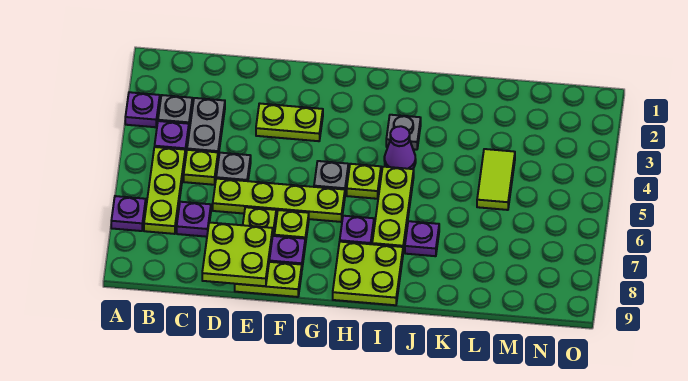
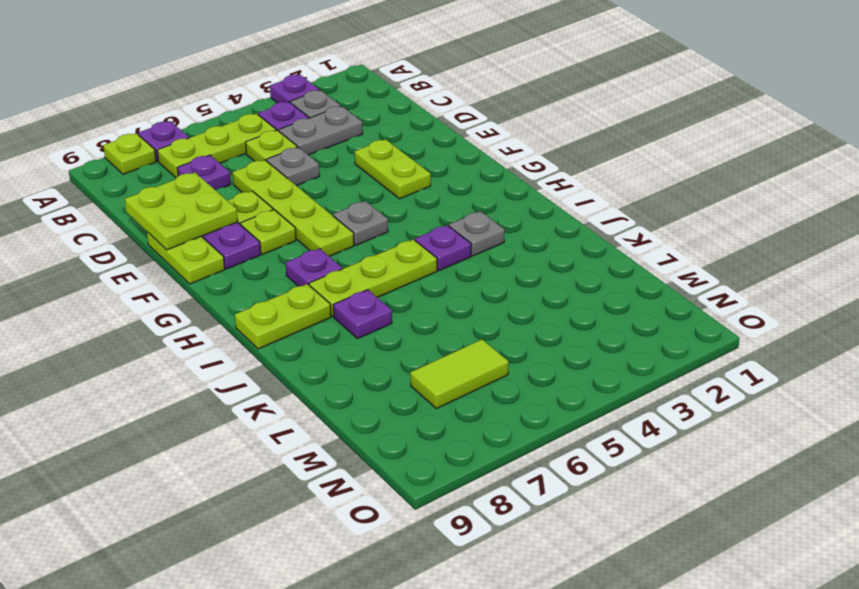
lime plate H5 level 1 -> lime plate A8 level 1
lime plate H8:I9 level 1 -> lime plate I8:I9 level 1
purple cone I4 level 1 -> purple plate I4 level 1
lime tile L4:L5 level 1 -> lime tile M6:M7 level 1

